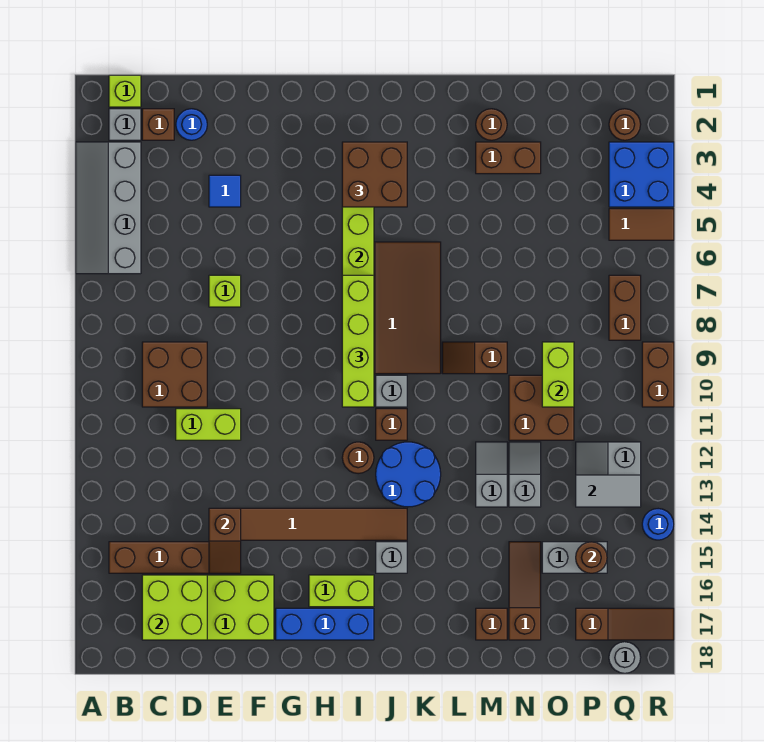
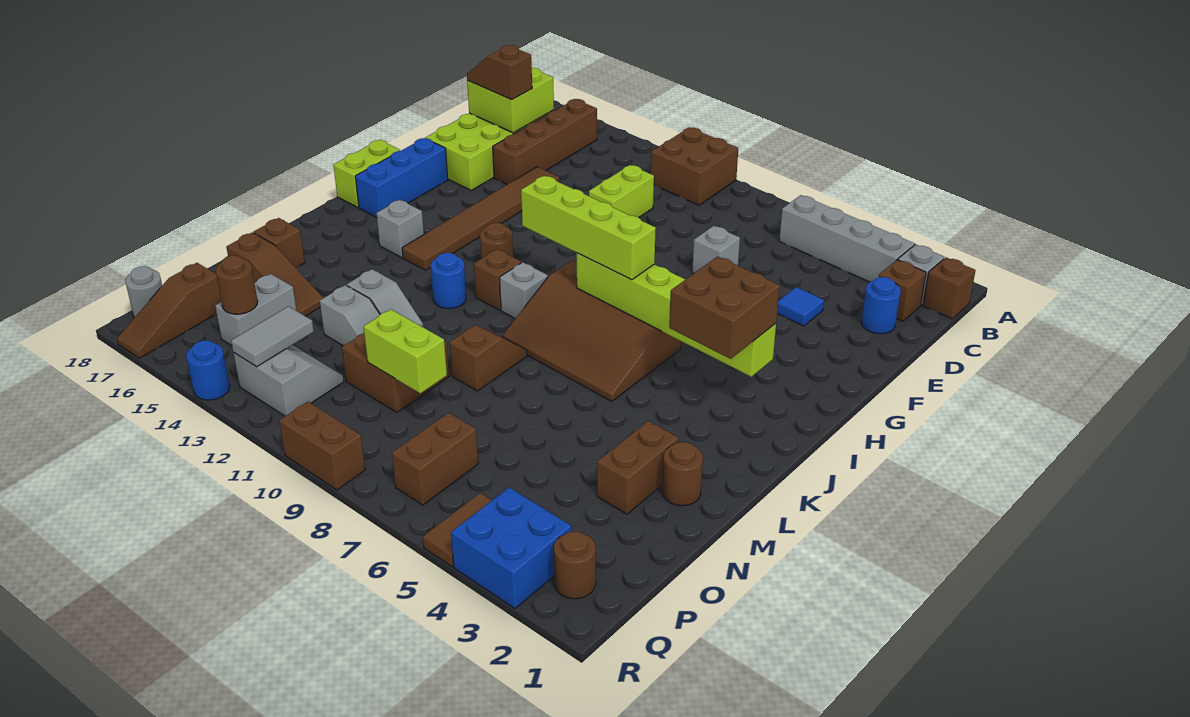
lime brick B1 level 1 -> brown brick B1 level 1
brown brick C9:D10 level 1 -> brown brick A10:B11 level 1
lime brick E7 level 1 -> grey brick E7 level 1
brown slope E14:E15 level 2 top 14 -> brown slope D16:D17 level 3 top 16
lime brick H16:I16 level 1 -> lime brick H18:I18 level 1
blue round brick J12:K13 level 1 -> blue round brick K12 level 1
brown brick Q7:Q8 level 1 -> brown brick P7:Q7 level 1

